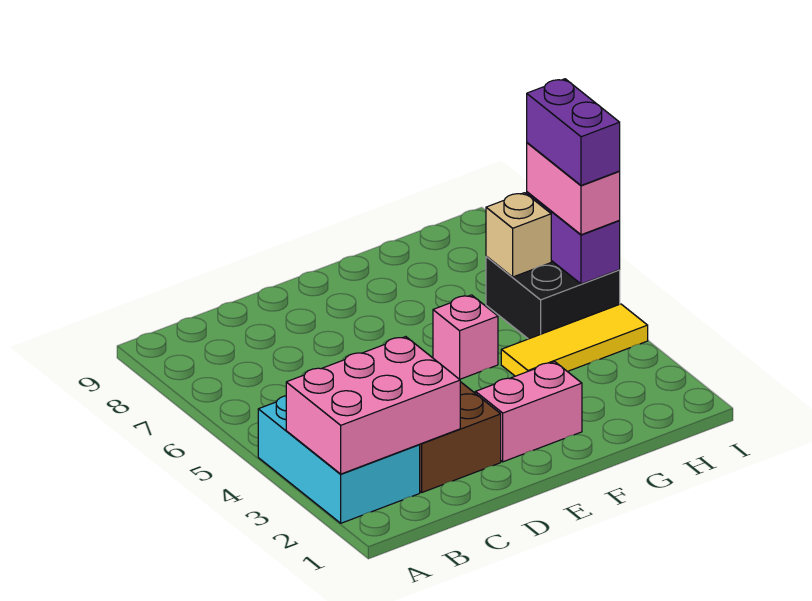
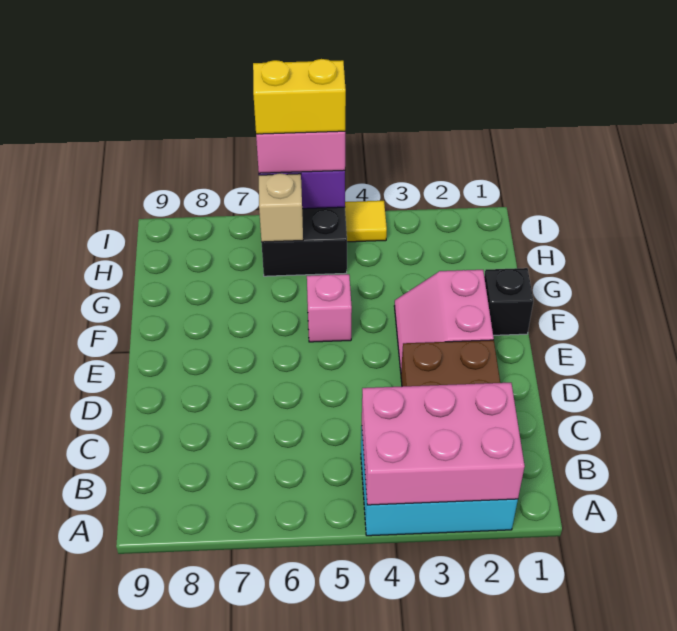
pink brick A2:C3 level 2 -> pink brick A2:B4 level 2
none -> black brick F1 level 1
yellow tile G4:I4 level 1 -> yellow tile I4 level 1
purple brick I5:I6 level 4 -> yellow brick I5:I6 level 4

